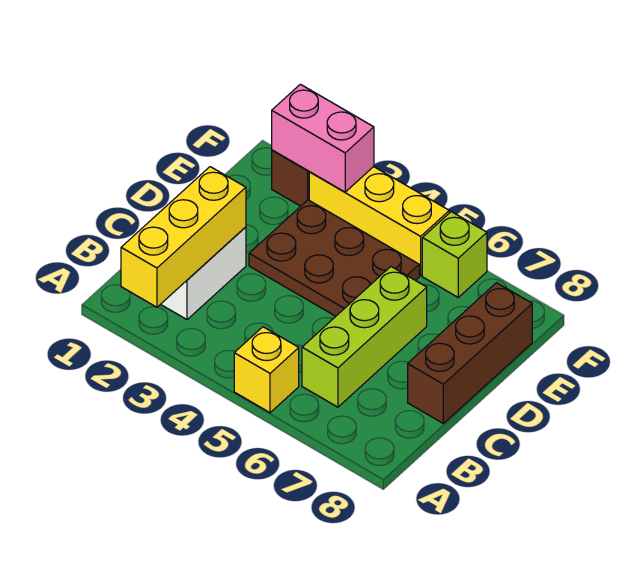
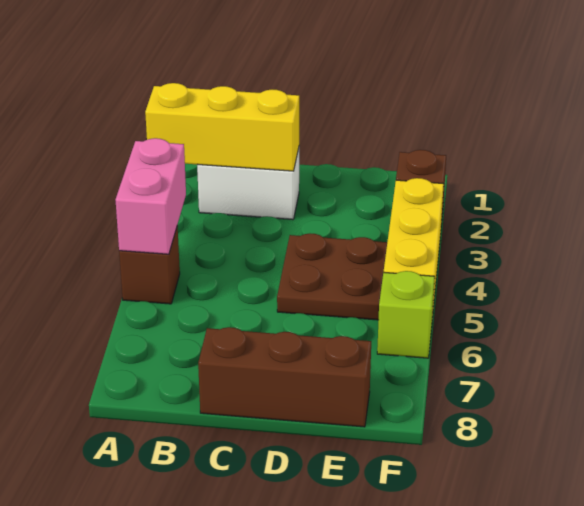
yellow brick A5 level 1 -> brown brick A5 level 1
lime brick B6:D6 level 1 -> none
brown plate D3:E5 level 1 -> brown plate D4:E5 level 1
pink brick F2:F3 level 2 -> pink brick A4:A5 level 2

